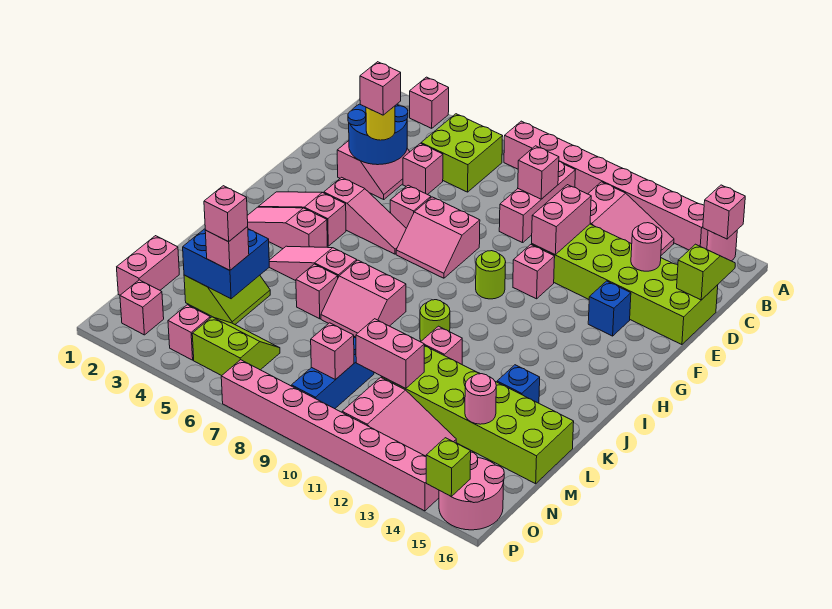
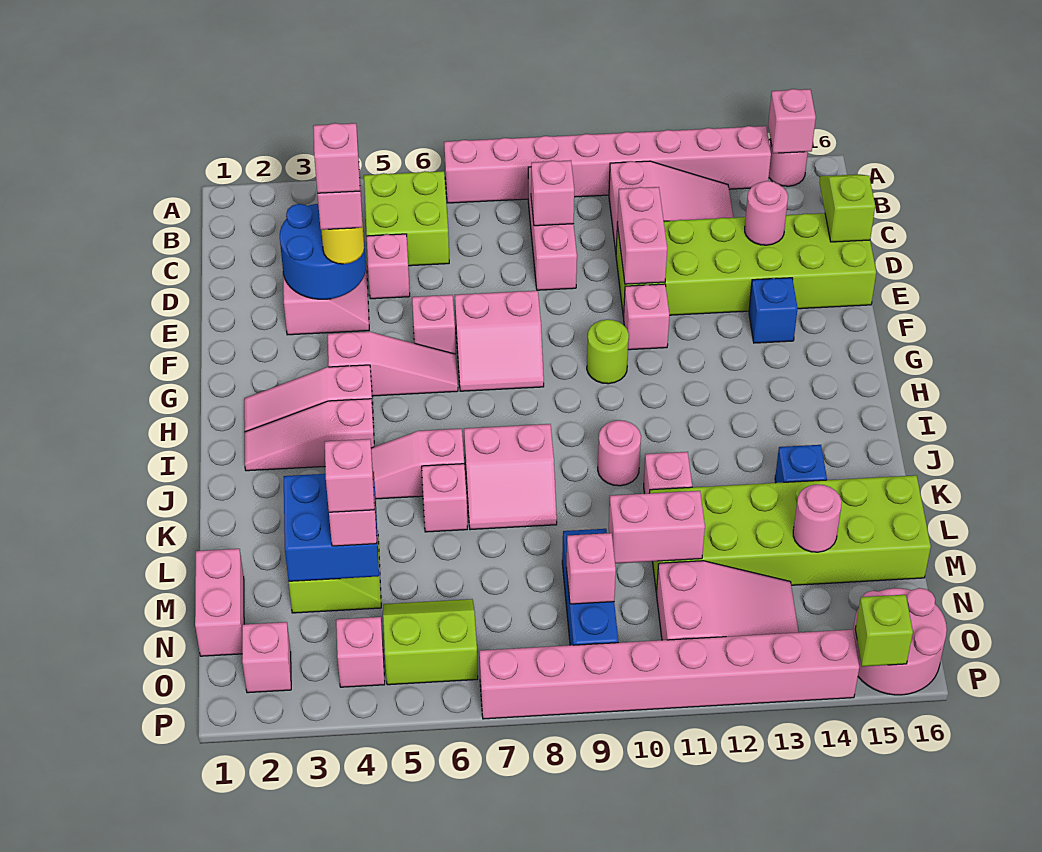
pink brick A3 level 1 -> pink brick E4 level 5
lime round brick J10 level 1 -> pink round brick J10 level 1

